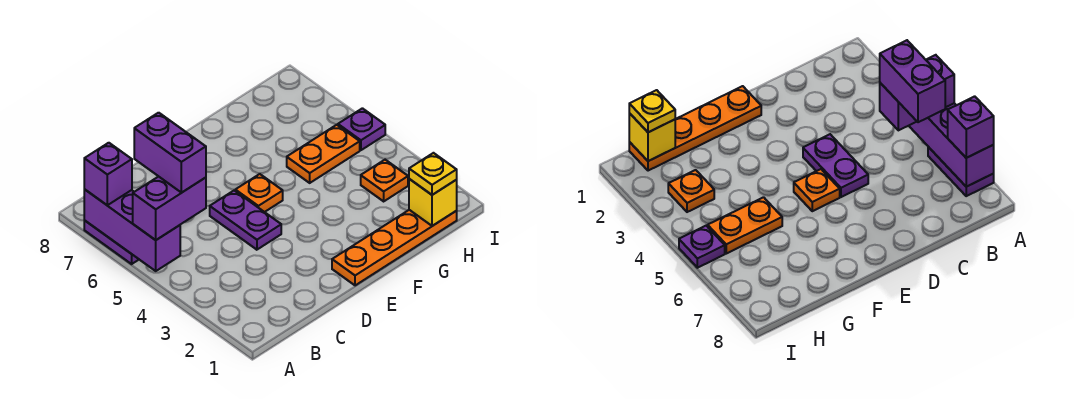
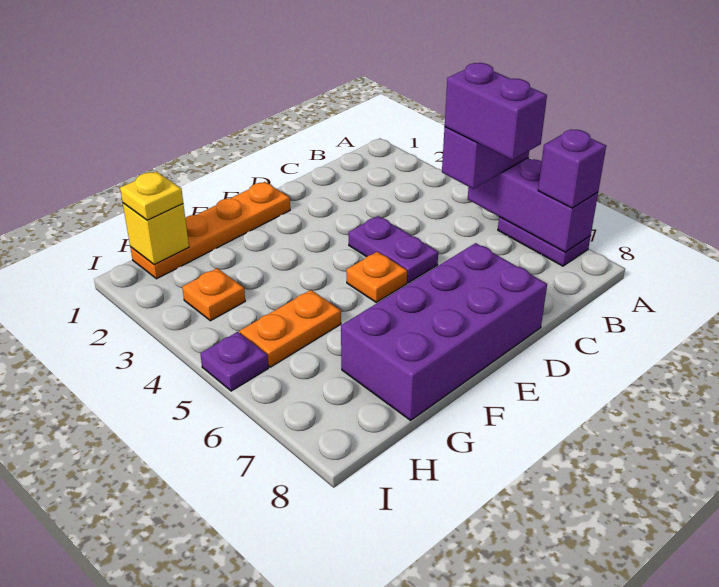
none -> purple brick D7:G8 level 1

